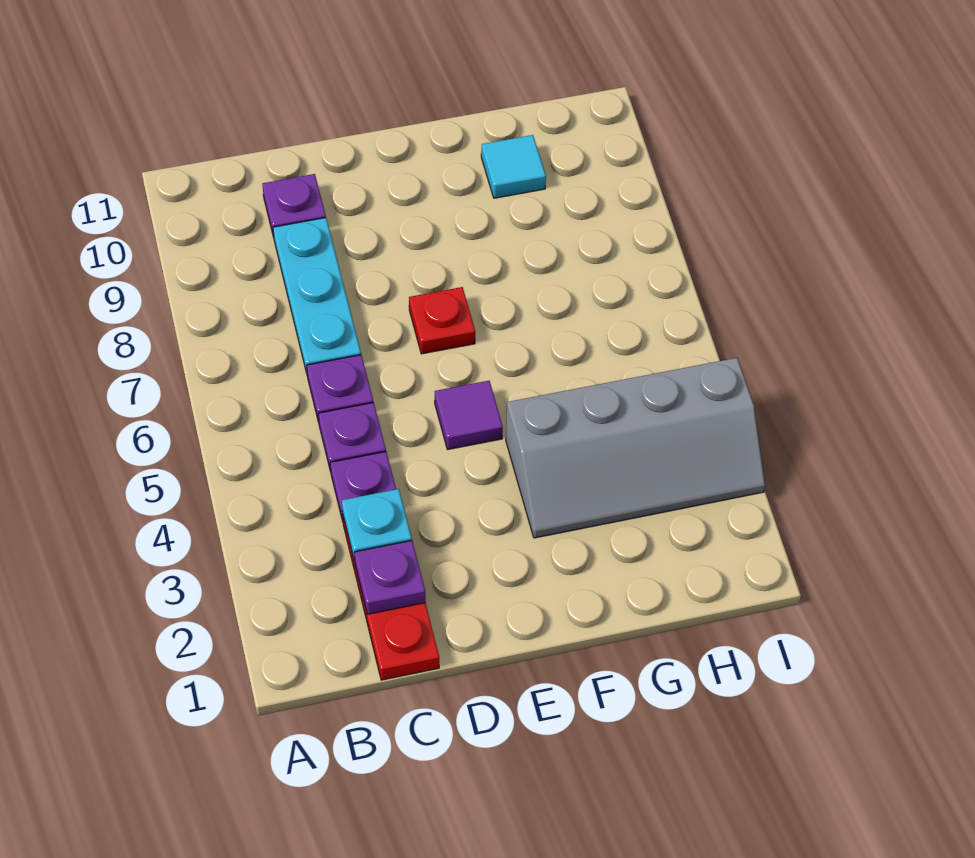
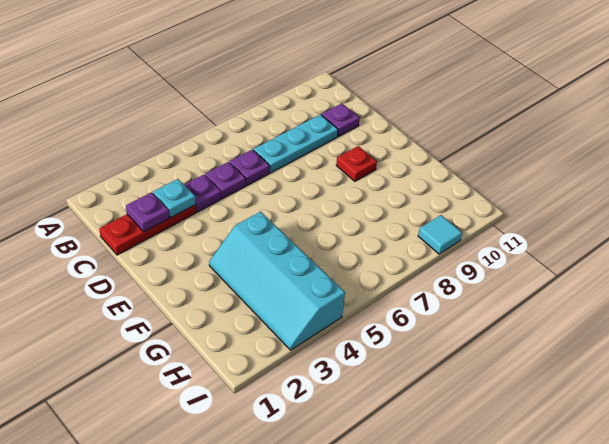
purple tile E5 level 1 -> none
red plate E7 level 1 -> red plate E9 level 1
grey slope F3:I4 level 1 top 4 -> cyan slope F3:I4 level 1 top 4
cyan tile G10 level 1 -> cyan tile I9 level 1

